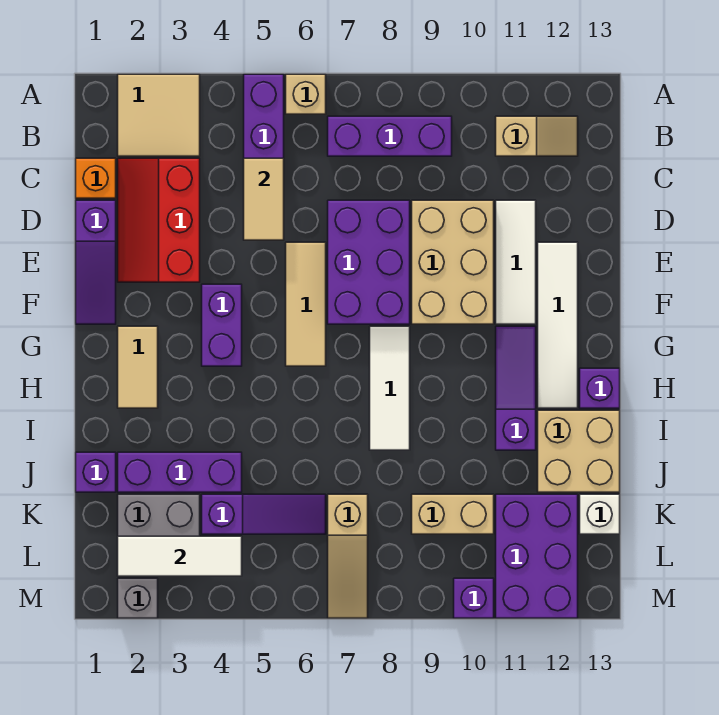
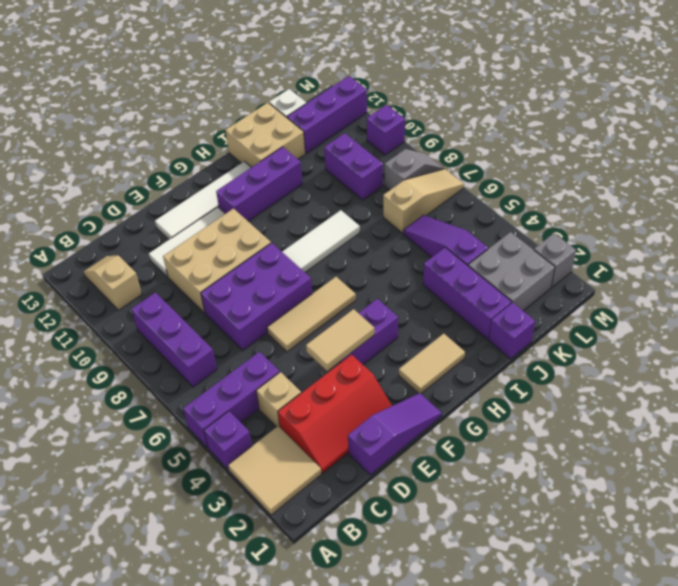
tan brick A6 level 1 -> tan brick C4 level 1
orange brick C1 level 1 -> none
tan tile C5:D5 level 2 -> tan tile E4:F4 level 2
purple slope G11:I11 level 1 top I -> purple brick G11:I11 level 1
purple brick H13 level 1 -> purple brick A4 level 1
tan brick K9:K10 level 1 -> purple brick K9:K10 level 1
purple brick K11:M12 level 1 -> purple brick K12:M12 level 1
white tile L2:L4 level 2 -> none
none -> grey slope L8:M8 level 1 top L

